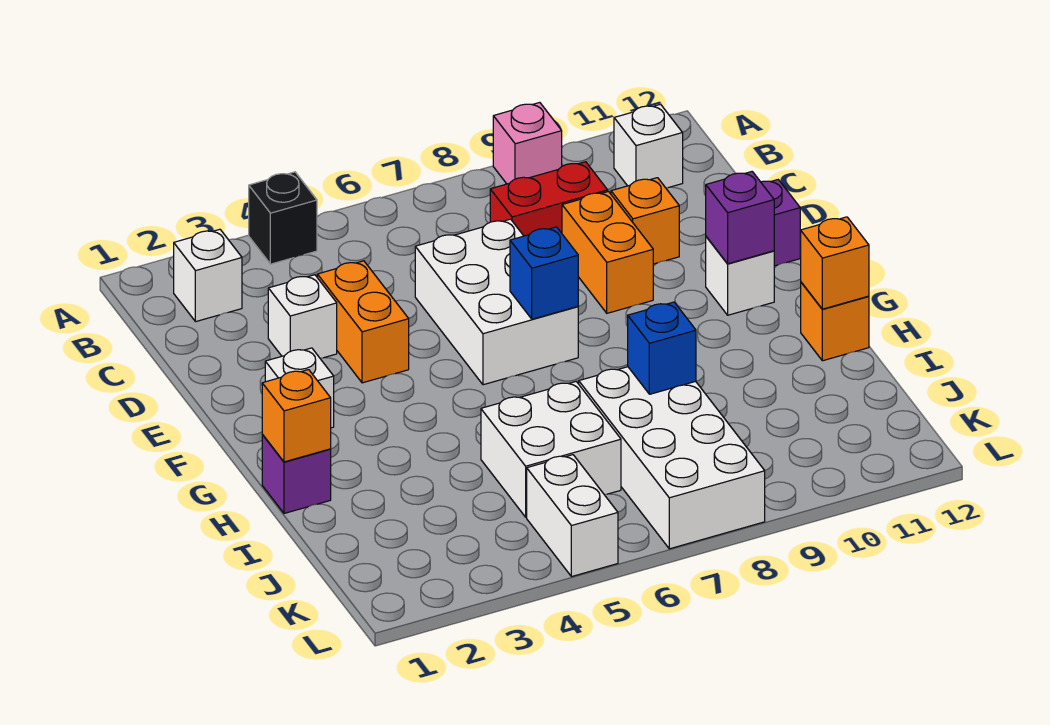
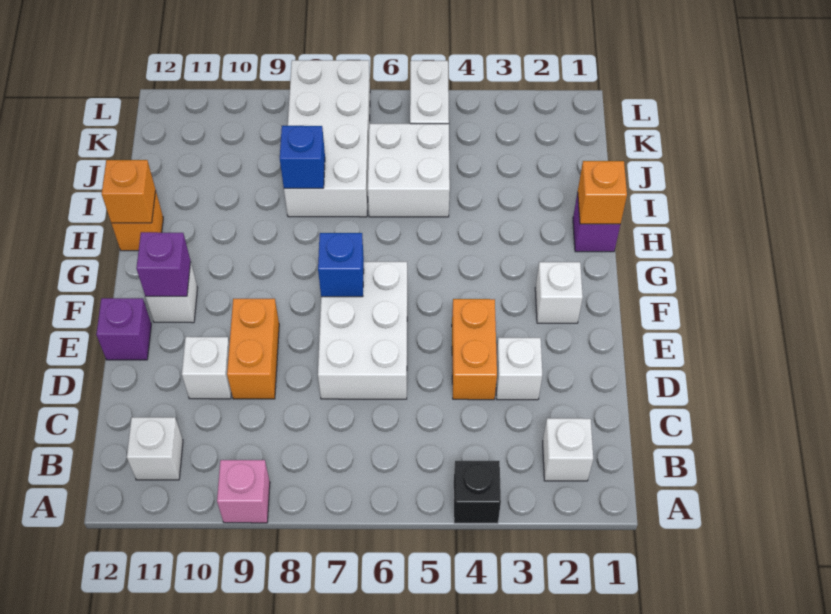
red brick C8:C9 level 1 -> none
orange brick D10 level 1 -> white brick D10 level 1

